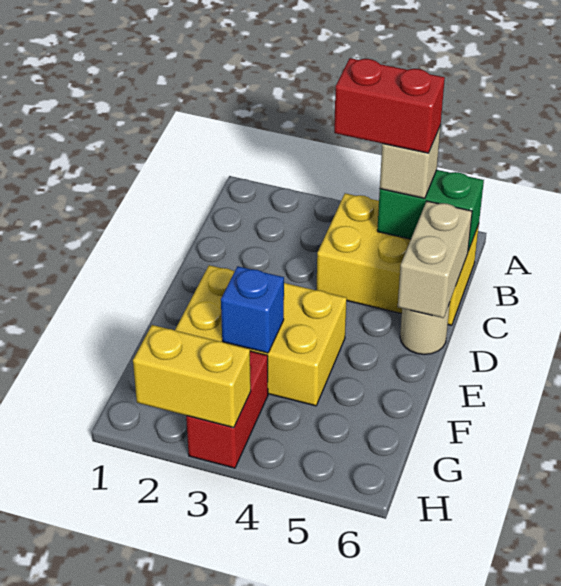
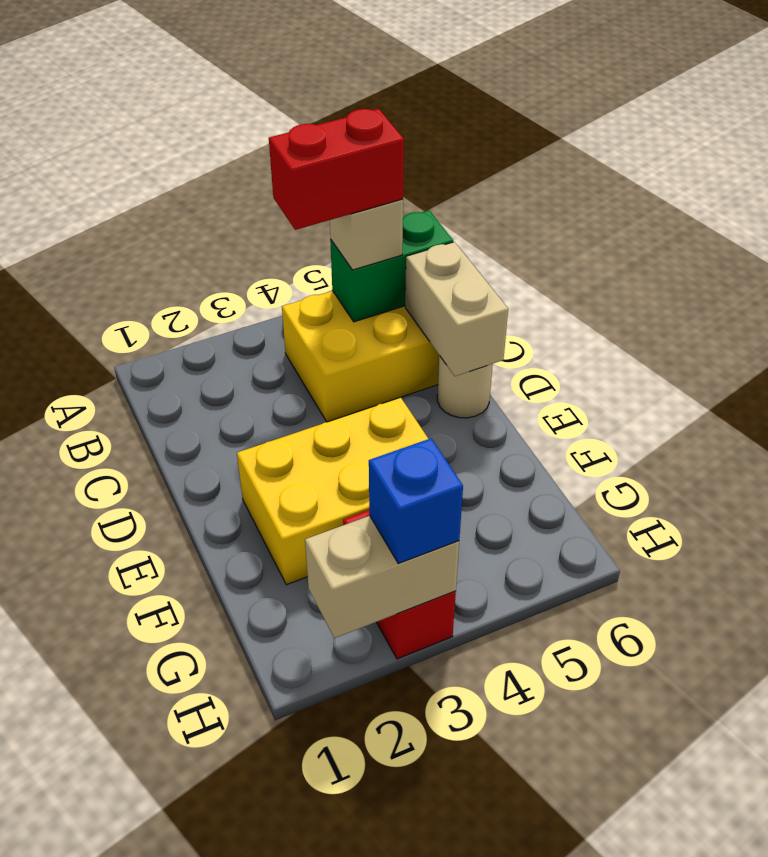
blue brick F3 level 2 -> blue brick H3 level 3
yellow brick H2:H3 level 2 -> tan brick H2:H3 level 2

